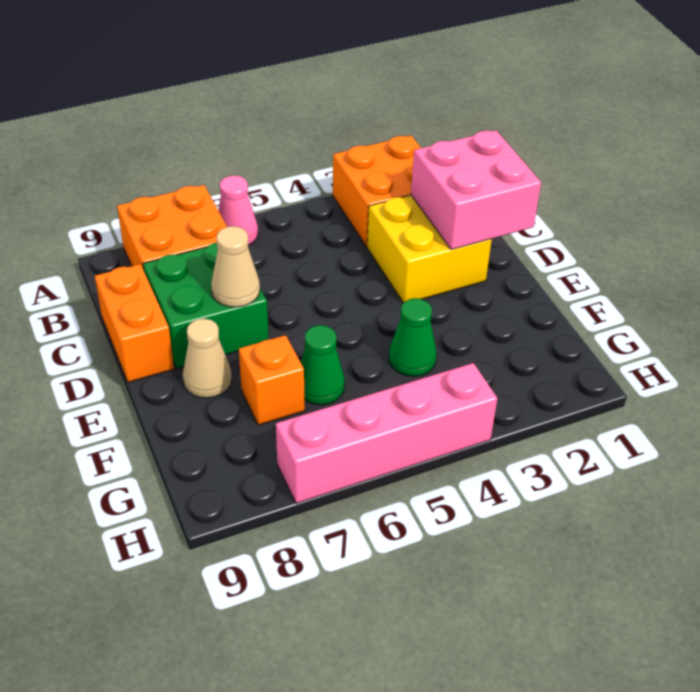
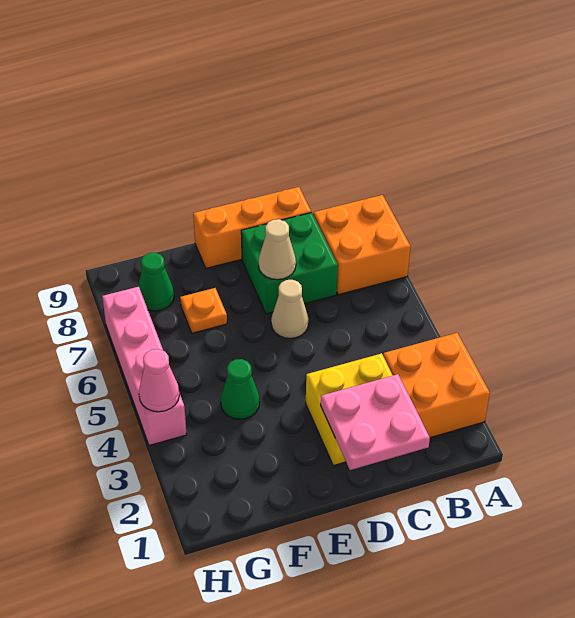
pink cone A6 level 1 -> pink cone H4 level 2
pink brick C1:D2 level 2 -> pink plate C1:D2 level 2
orange brick C9:D9 level 1 -> orange brick C9:E9 level 1
tan cone E8 level 1 -> tan cone D6 level 1
green cone F6 level 1 -> green cone G8 level 1
orange brick F7 level 1 -> orange plate F7 level 1

